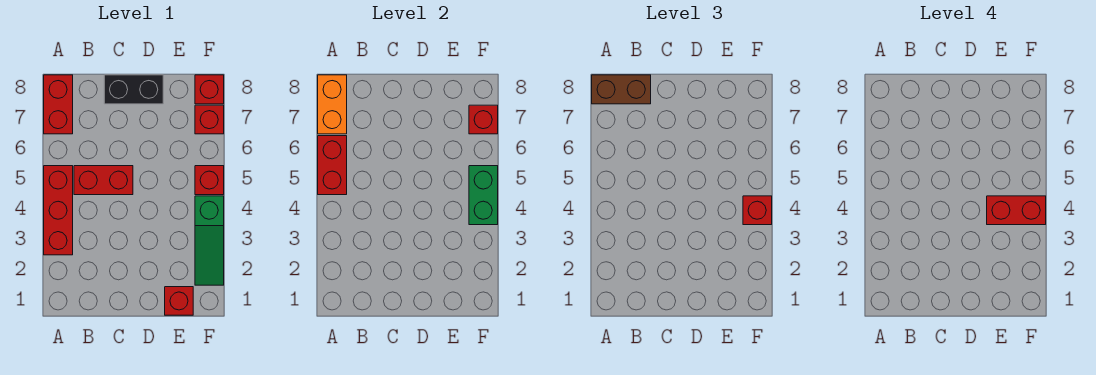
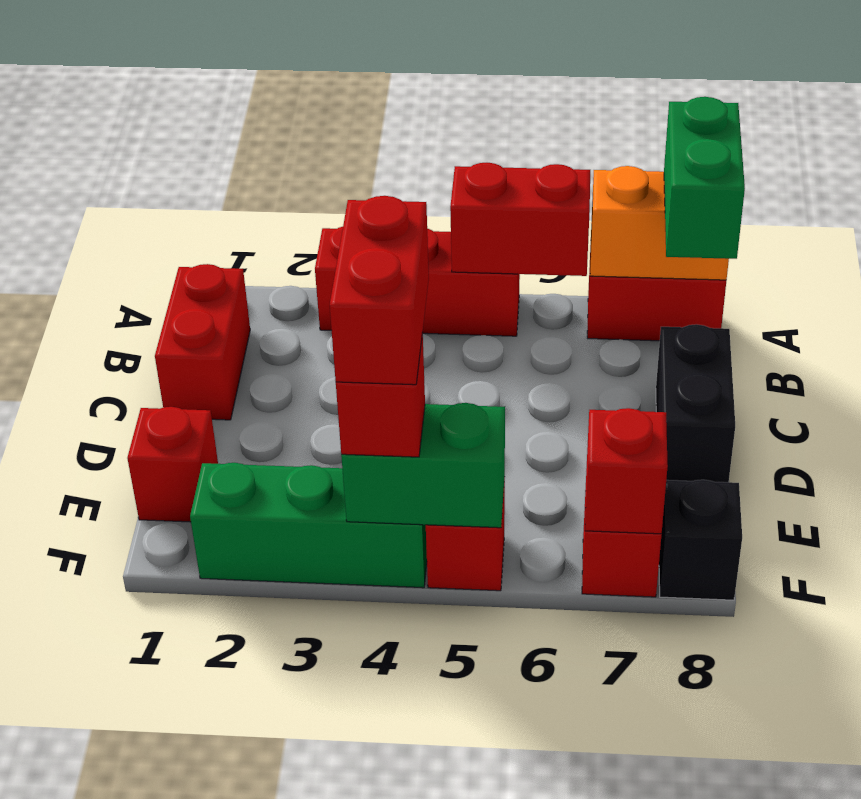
brown brick A8:B8 level 3 -> green brick A8:B8 level 3
red brick B5:C5 level 1 -> red brick B1:C1 level 1
green slope F2:F4 level 1 top 4 -> green brick F2:F4 level 1
red brick F8 level 1 -> black brick F8 level 1

